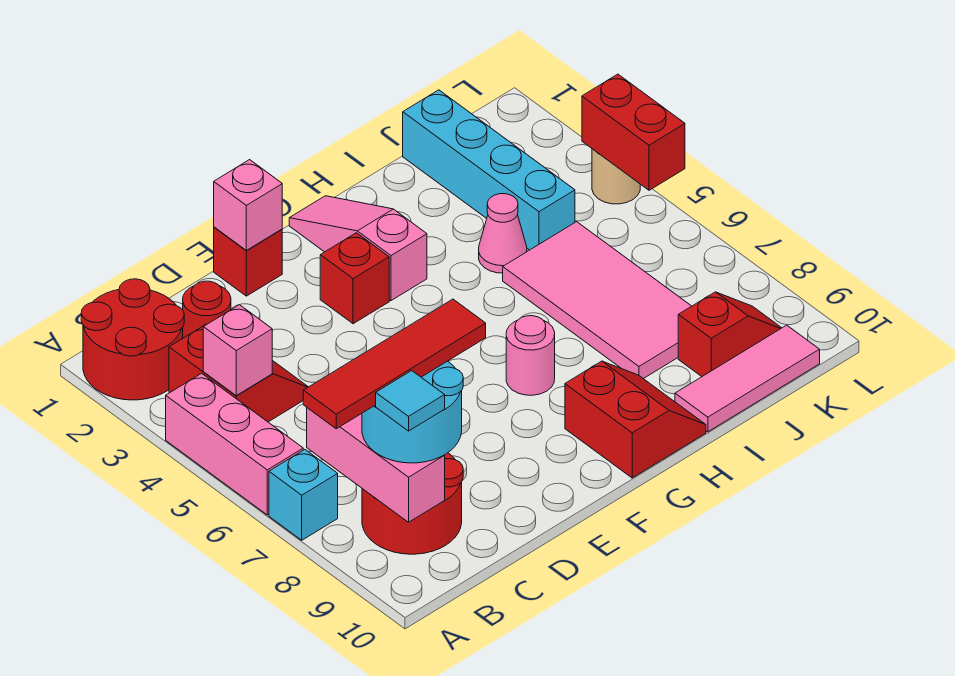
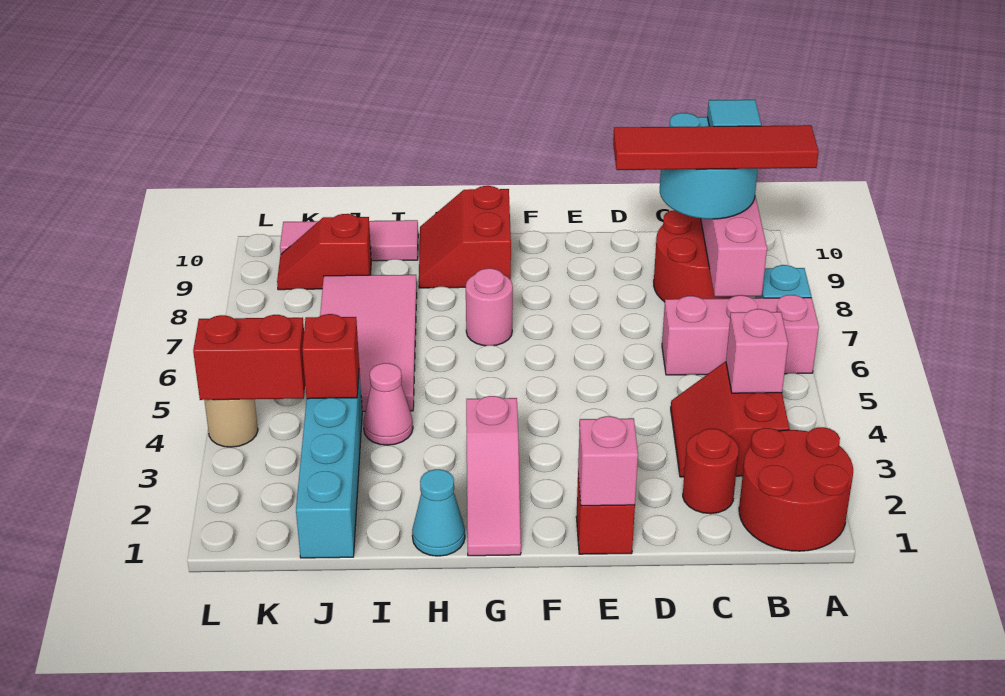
pink brick A4:A6 level 1 -> pink brick A6:C6 level 1
red brick F3 level 1 -> red brick J4 level 2
none -> cyan cone H1 level 1
red brick L4:L5 level 2 -> red brick K4:L4 level 2

